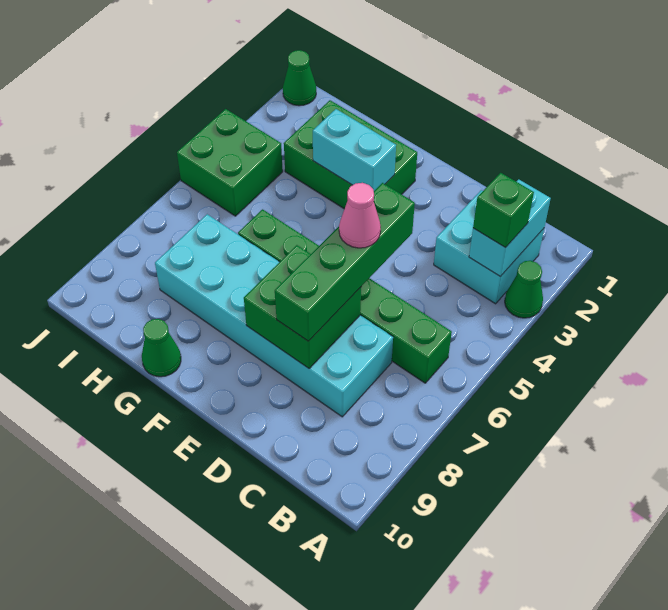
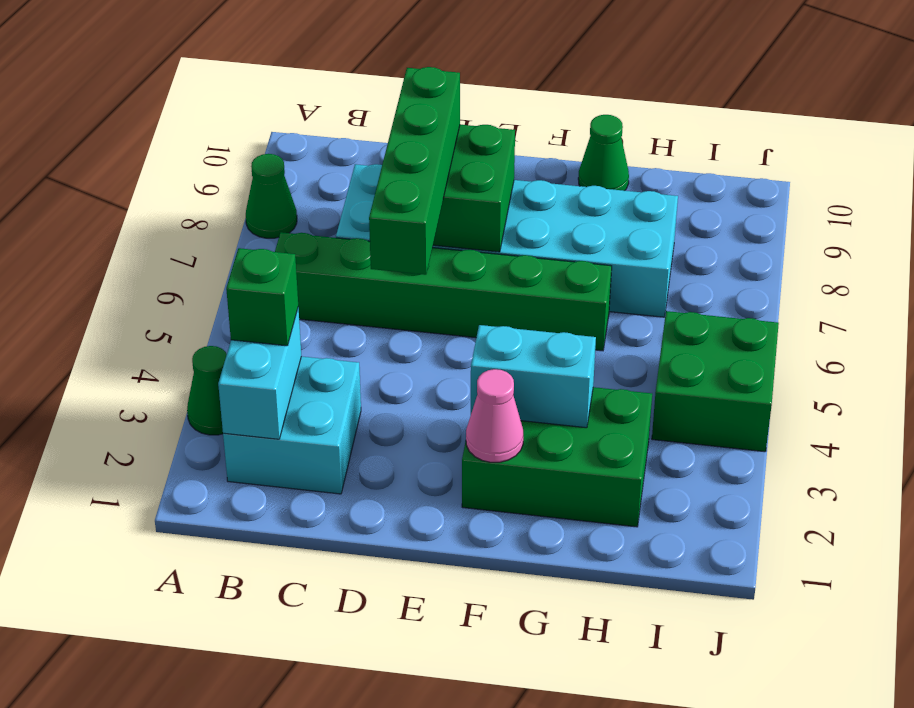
pink cone D6 level 4 -> pink cone F2 level 2
green cone J1 level 1 -> green cone A8 level 1

